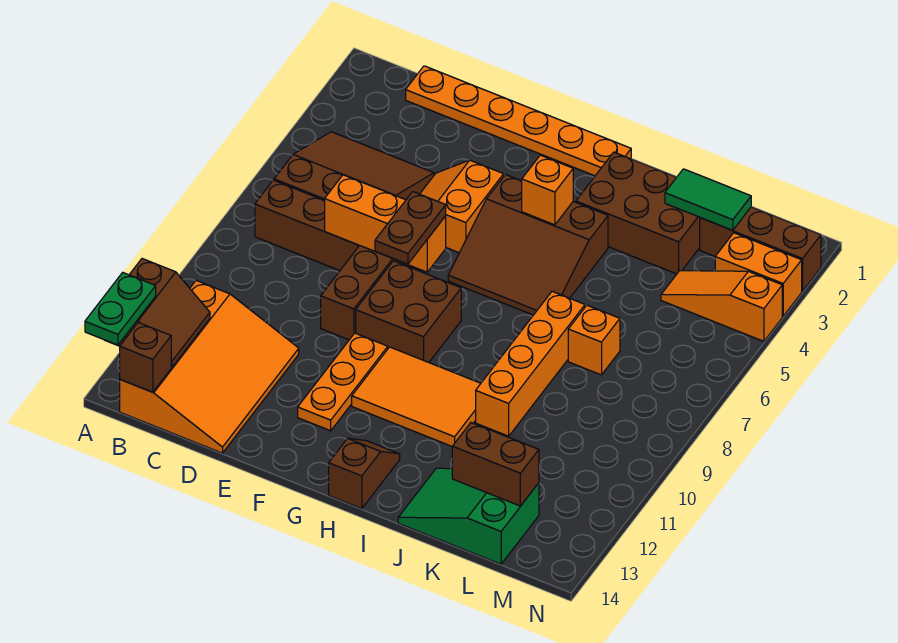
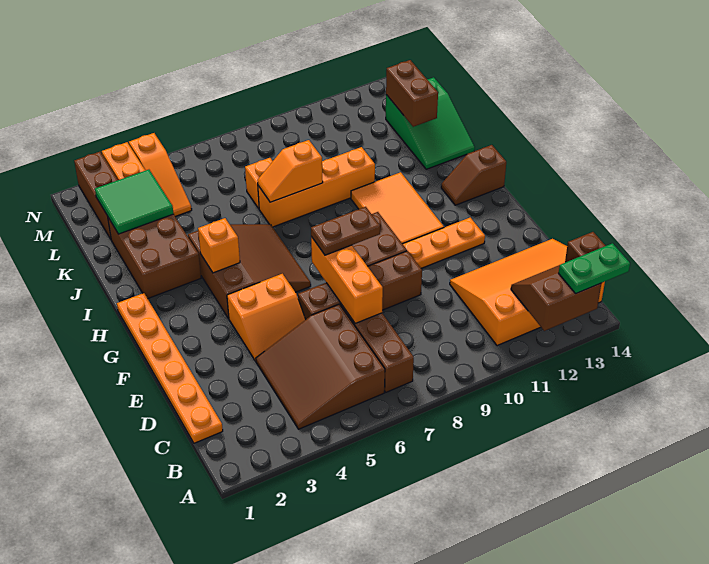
none -> orange slope J7:J8 level 2 top 8
green tile K2:L2 level 2 -> green tile K2:L3 level 2

